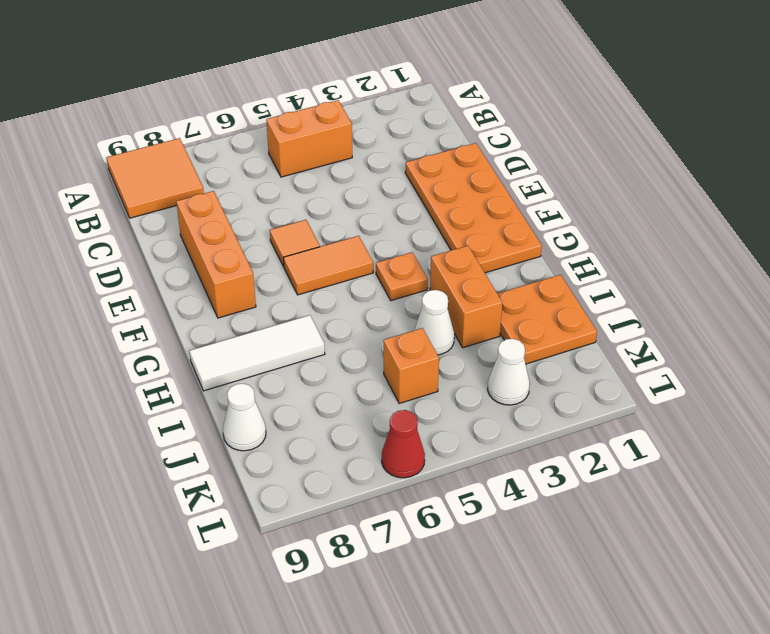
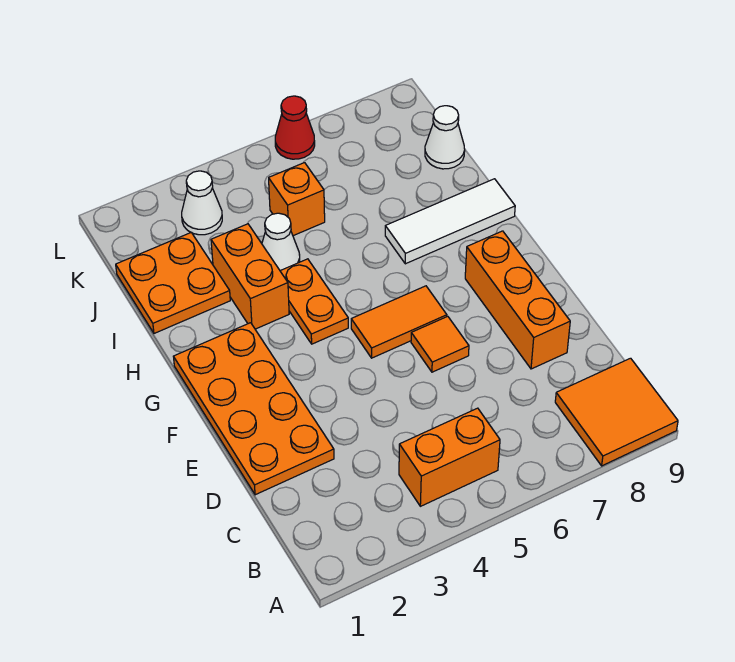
orange plate G4 level 1 -> orange plate G4:H4 level 1

